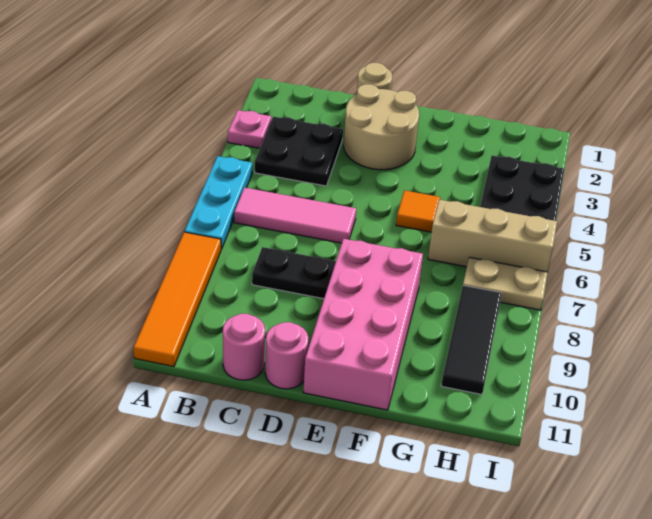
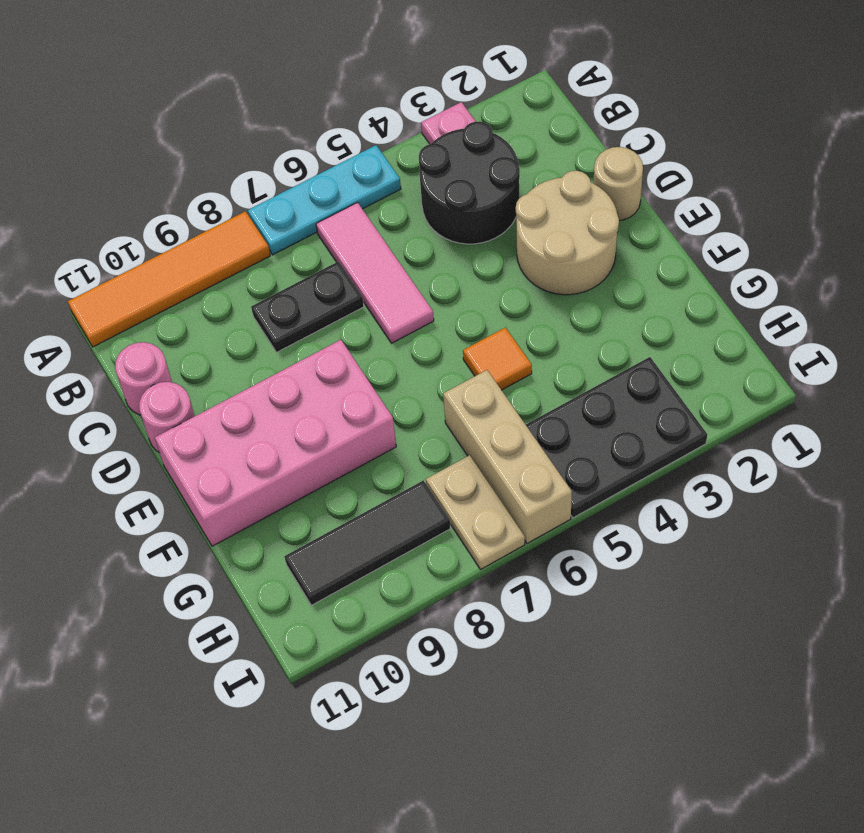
black plate B3:C4 level 1 -> black round brick B3:C4 level 1
black plate C8:D8 level 1 -> black plate C7:C8 level 1

